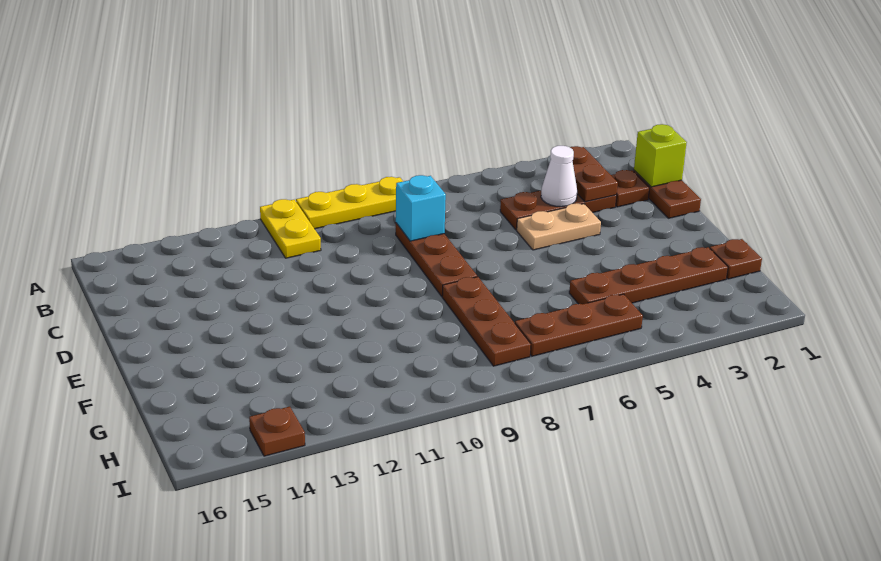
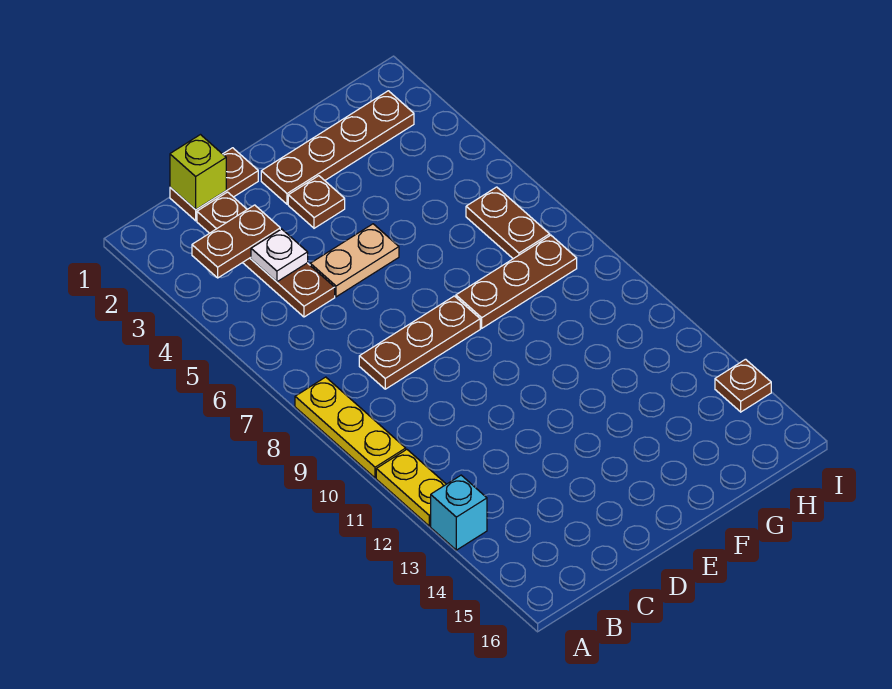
yellow plate A11:B11 level 1 -> yellow plate A11:A12 level 1
white cone C4 level 2 -> white plate C4 level 2
cyan brick C8 level 2 -> cyan brick A13 level 1
tan plate D4:D5 level 1 -> tan plate D5:E5 level 1
brown plate G1 level 1 -> brown plate E3 level 1
brown plate G2:G5 level 1 -> brown plate E2:H2 level 1
brown plate H5:H7 level 1 -> brown plate H6:H7 level 1

